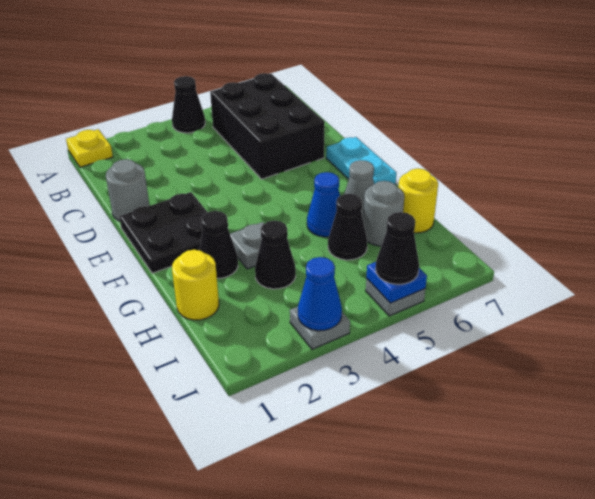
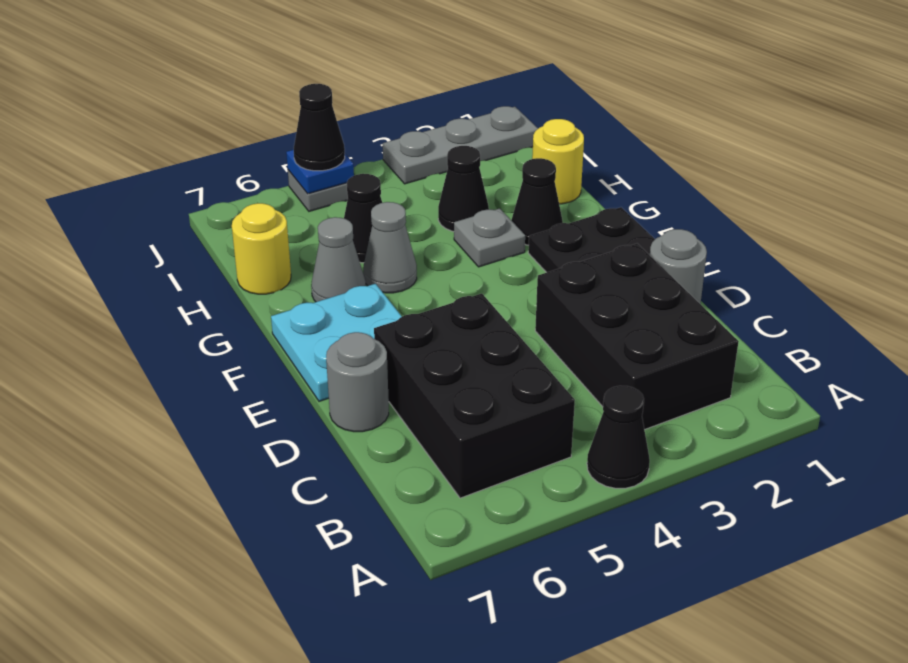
yellow plate A1 level 1 -> none
none -> black brick B2:D3 level 1
cyan plate E7:F7 level 1 -> cyan plate E6:F7 level 1
blue cone G5 level 1 -> grey cone G5 level 1
grey round brick H6 level 1 -> grey round brick D7 level 1
grey plate J3 level 1 -> grey plate J1:J3 level 1
blue cone J3 level 2 -> none

